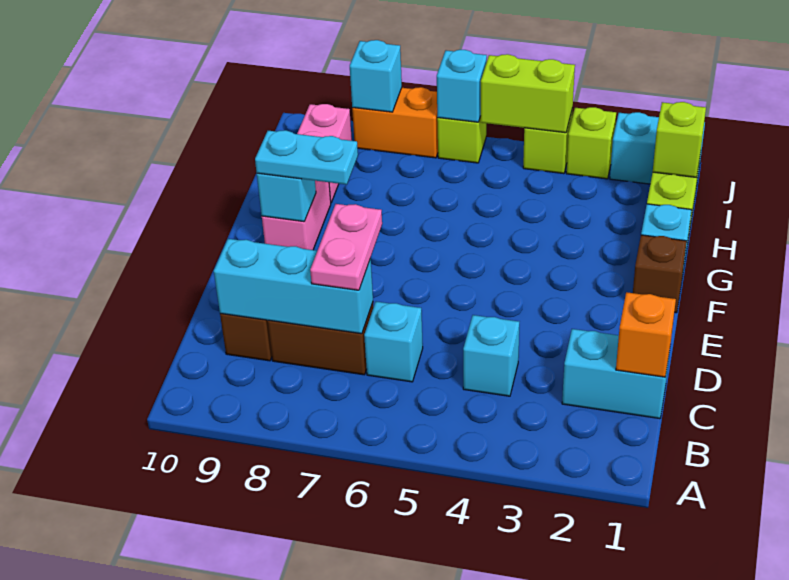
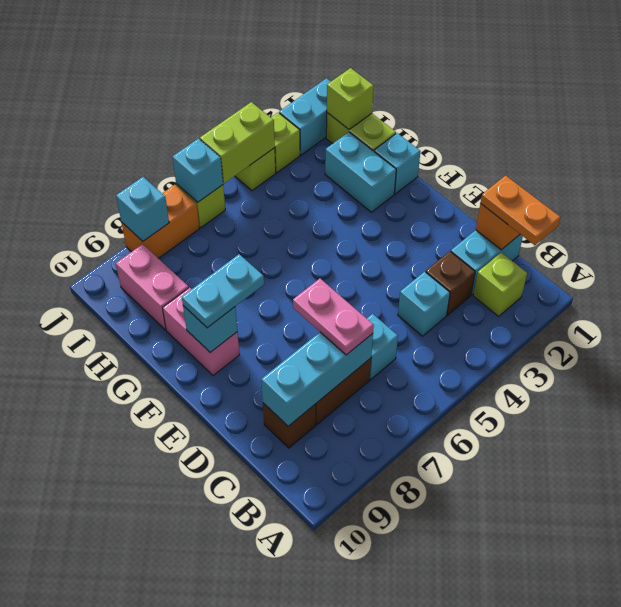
none -> orange plate B1:C1 level 3
none -> lime brick B2 level 1
brown brick F1 level 1 -> brown brick C3 level 1
none -> cyan brick G2:H2 level 1

